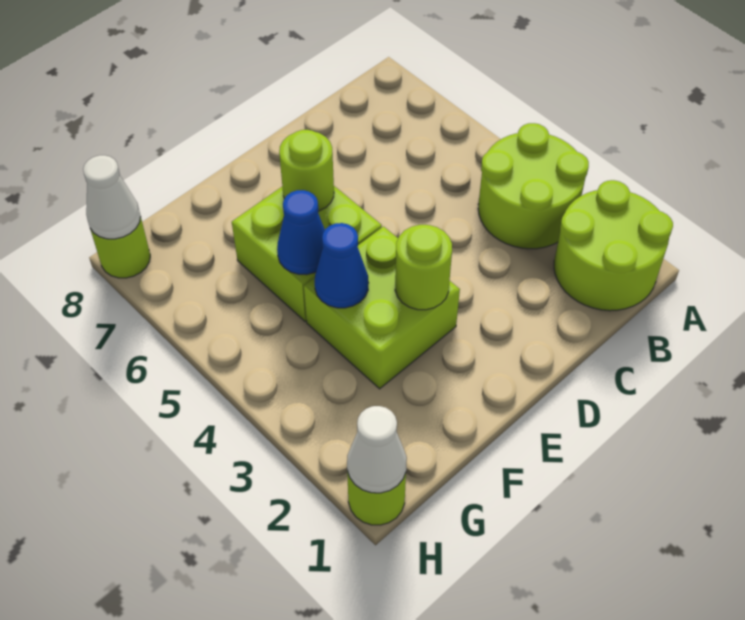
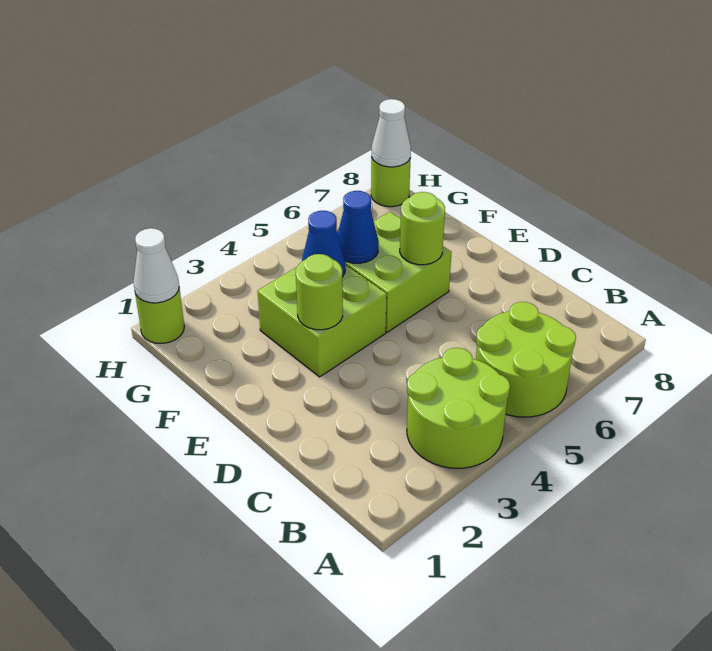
lime round brick A1:B2 level 1 -> lime round brick A5:B6 level 1

